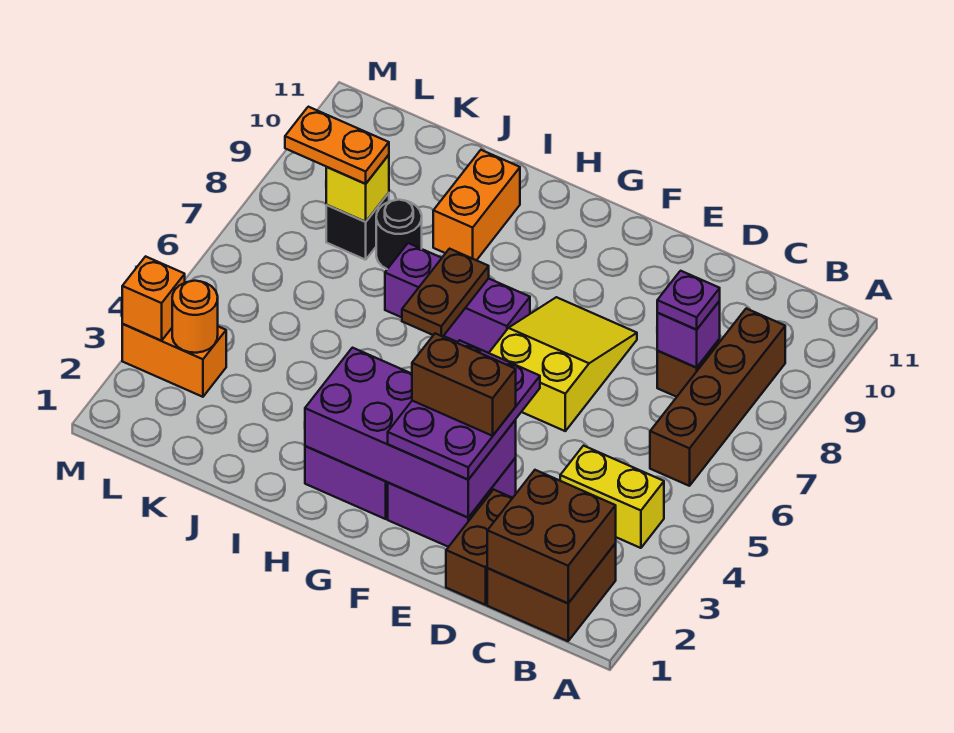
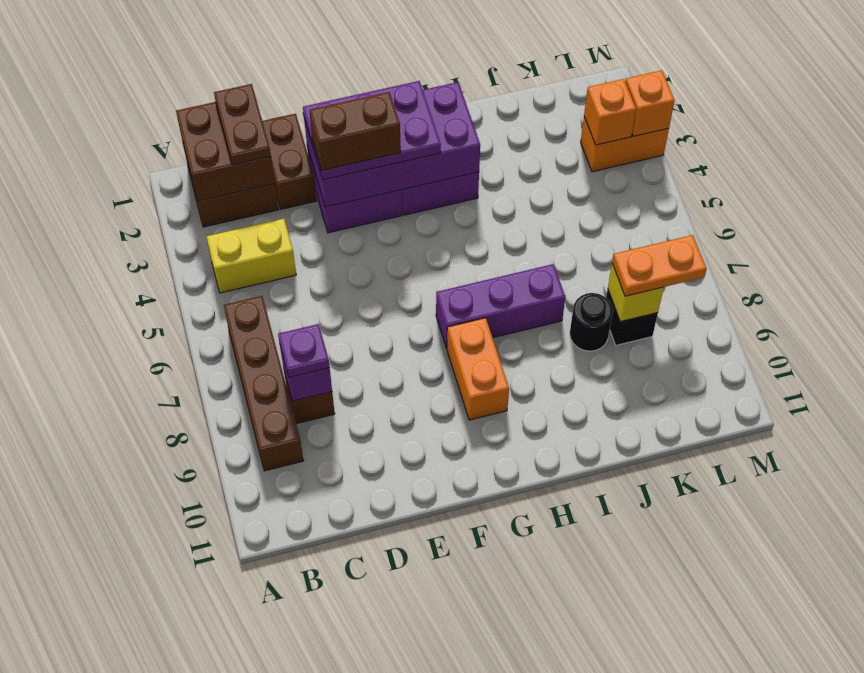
purple plate E2:F4 level 3 -> purple plate E2:G3 level 3
yellow slope E6:F8 level 1 top 6 -> none
brown plate H6:H7 level 2 -> brown plate C1:C2 level 3
orange brick I9:I10 level 1 -> orange brick G8:G9 level 1
orange round brick L3 level 2 -> orange brick L3 level 2

